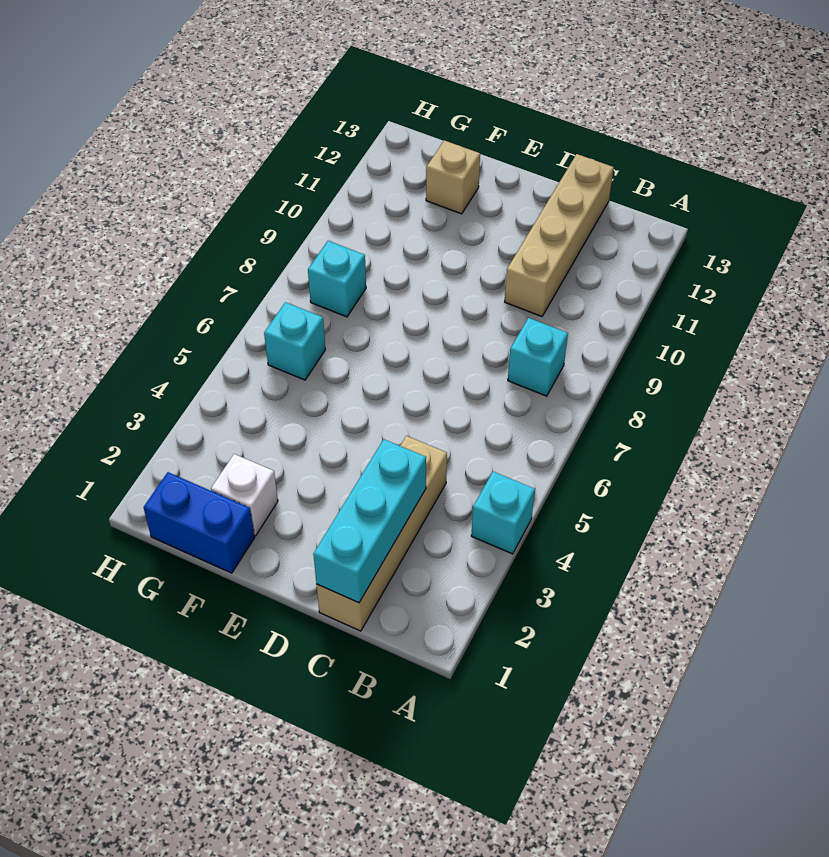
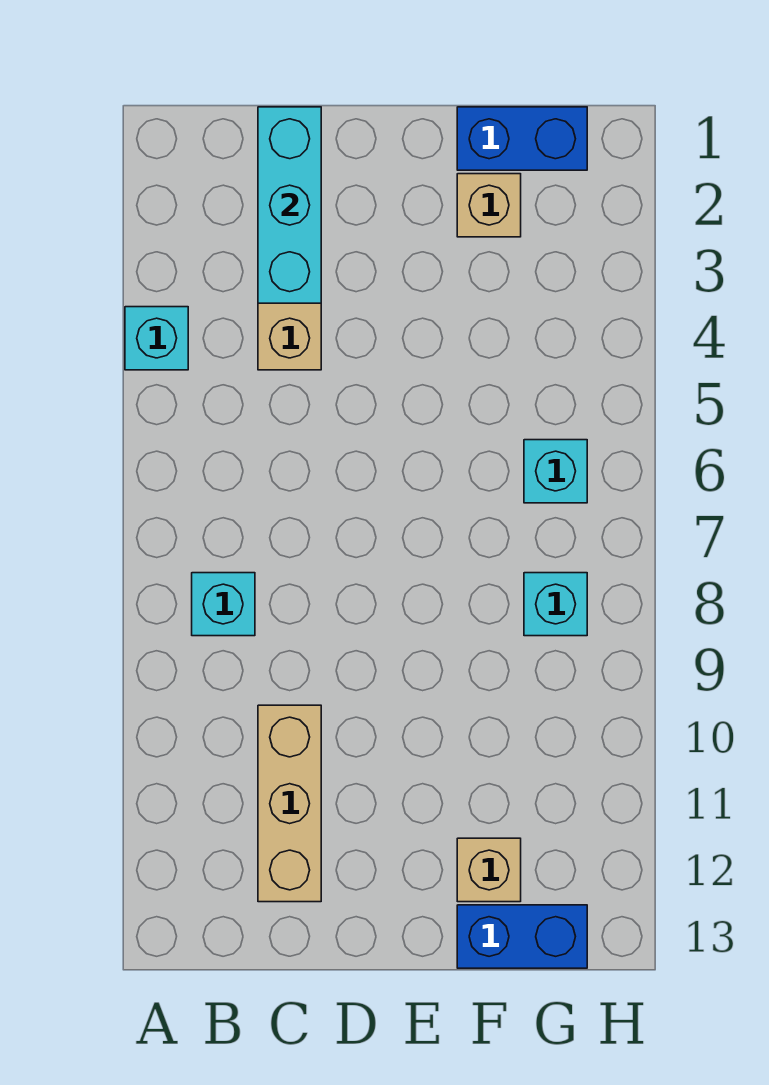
tan brick C10:C13 level 1 -> tan brick C10:C12 level 1
white brick F2 level 1 -> tan brick F2 level 1
none -> blue brick F13:G13 level 1

